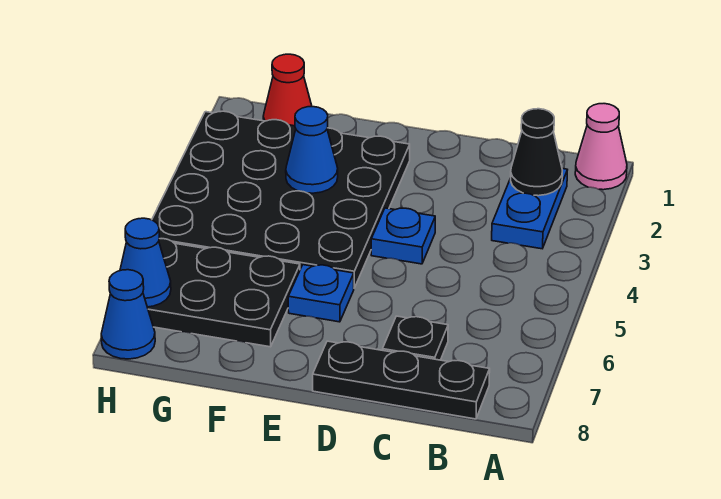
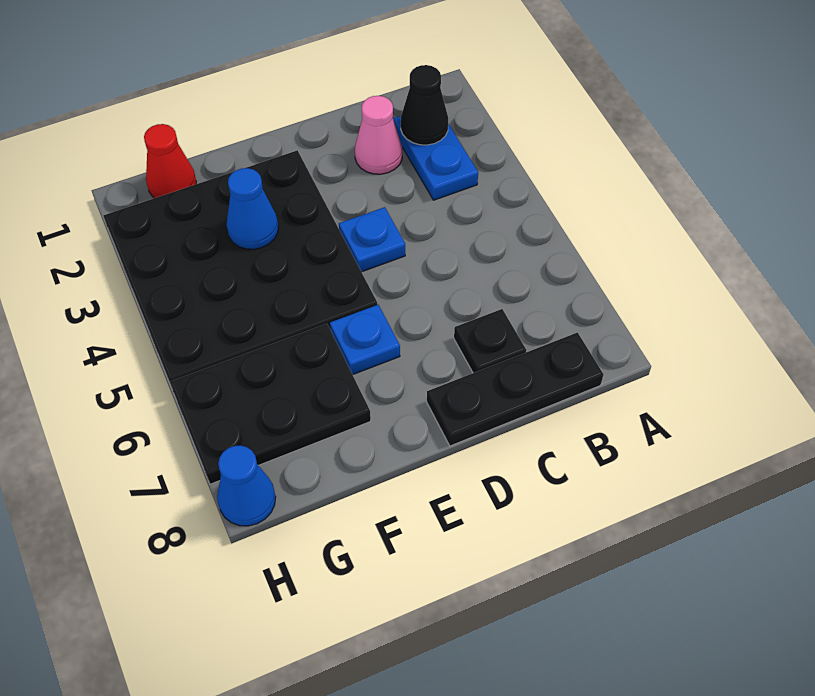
pink cone A1 level 1 -> pink cone C2 level 1
blue cone H7 level 2 -> none

